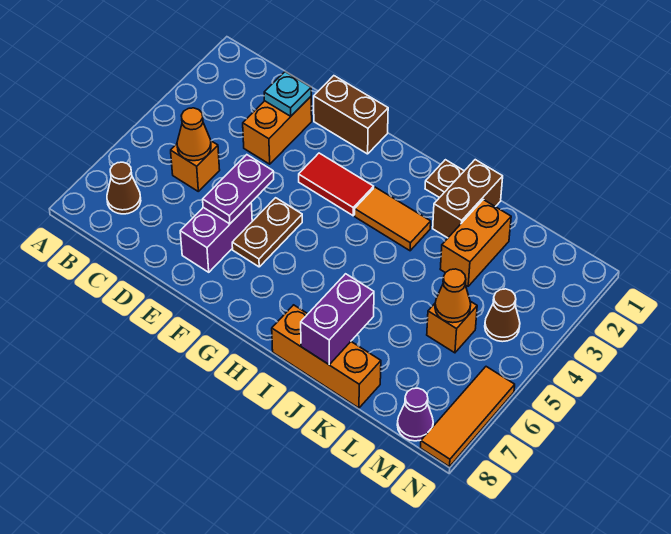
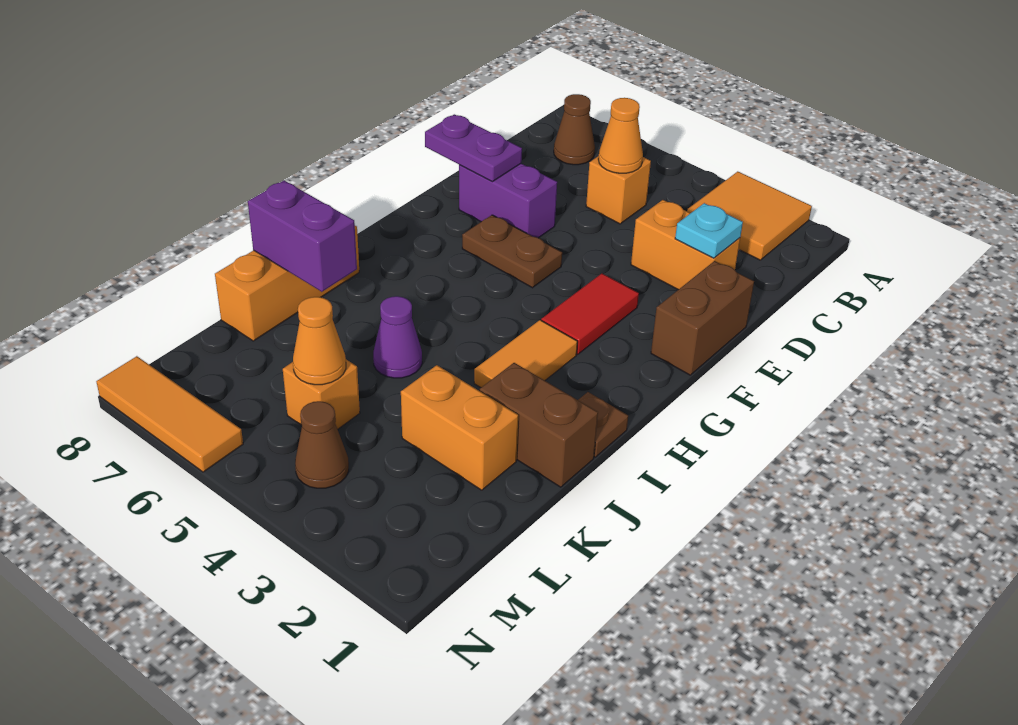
none -> orange tile A2:B3 level 1
purple plate E5:E6 level 2 -> purple plate E7:E8 level 2
purple cone M8 level 1 -> purple cone J5 level 1

